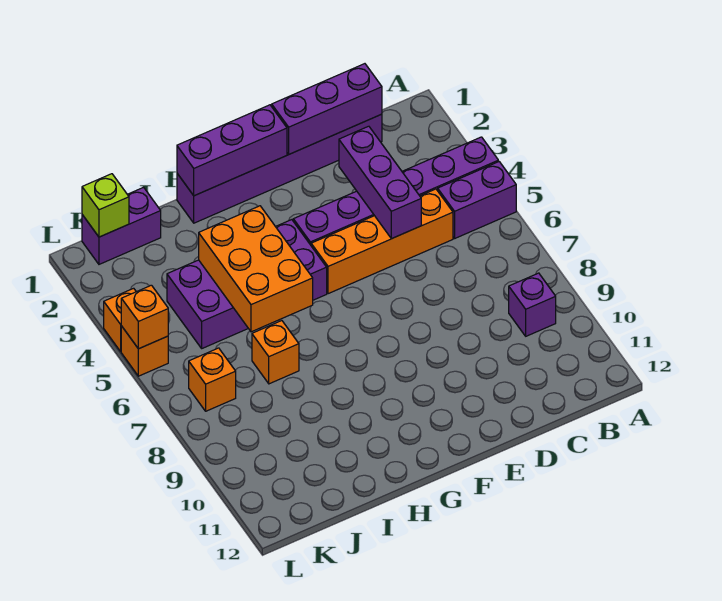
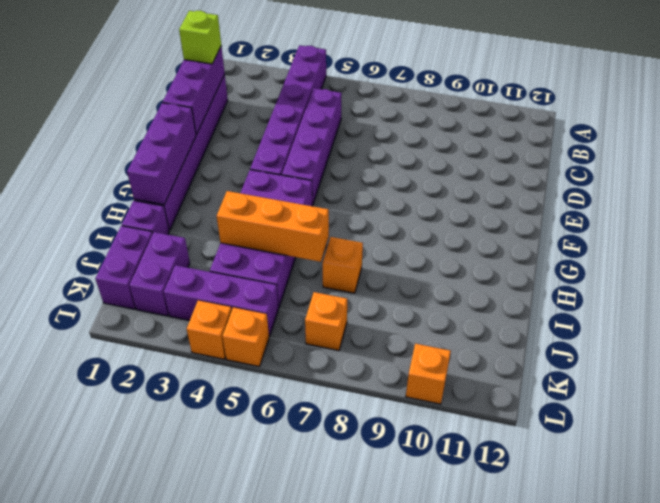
purple brick A5:B5 level 1 -> purple brick J2:K2 level 1
purple brick B9 level 1 -> purple brick I1 level 1
orange brick C5:F5 level 1 -> purple brick C5:F5 level 1
purple brick D3:D5 level 2 -> purple brick K3:K5 level 1
orange brick H4:I6 level 2 -> orange brick I4:I6 level 2
lime brick K1 level 2 -> lime brick C1 level 3
orange brick L5 level 2 -> orange brick L10 level 1

